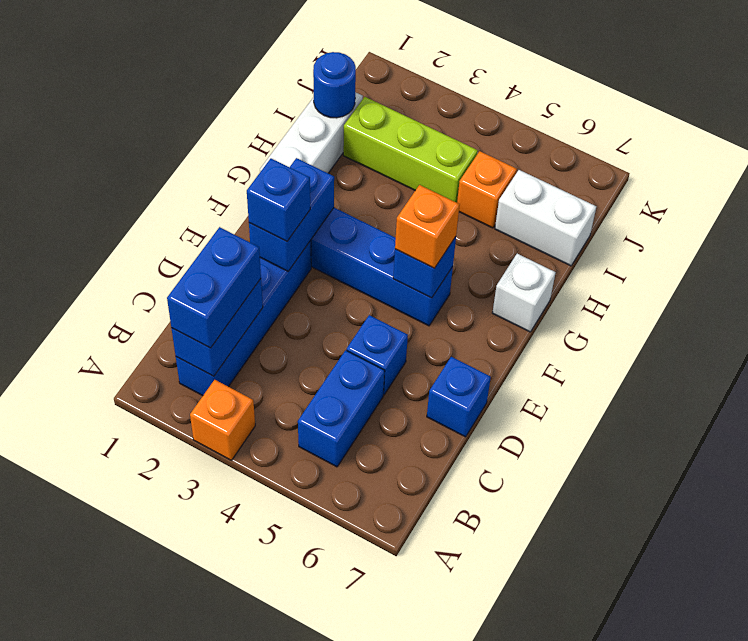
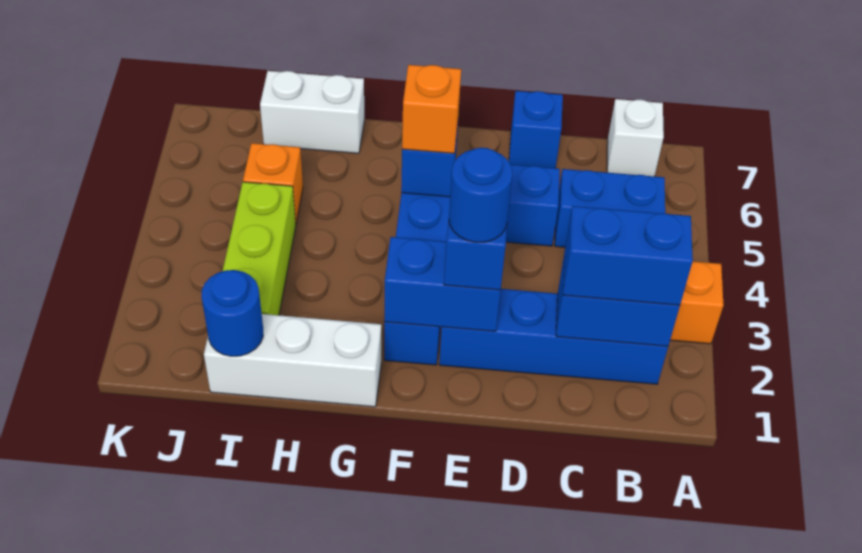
none -> blue round brick E2 level 4
white brick G7 level 1 -> white brick B7 level 1
white brick I6:I7 level 1 -> white brick H7:I7 level 1

